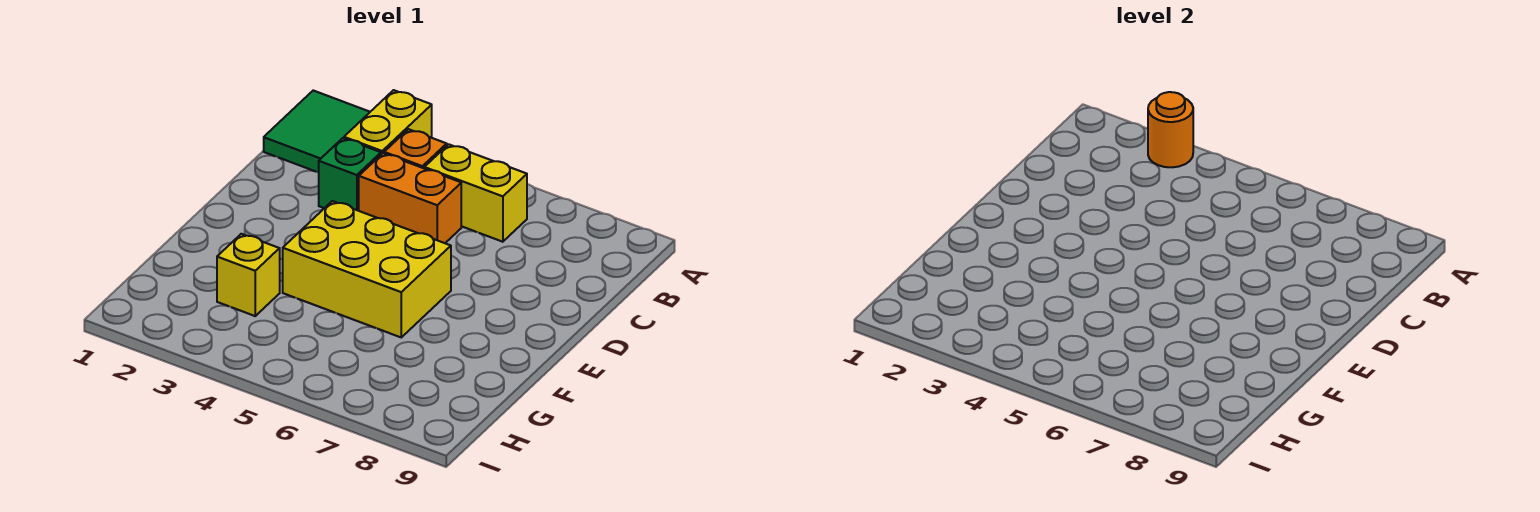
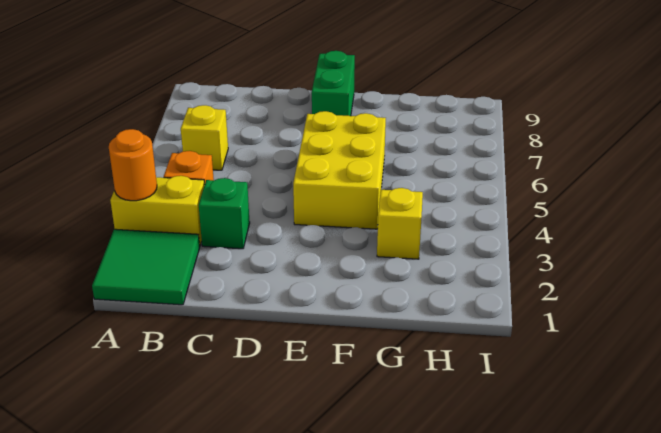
yellow brick B5:B6 level 1 -> yellow brick B6 level 1
orange brick C4:C5 level 1 -> none
none -> green brick E8:E9 level 1

